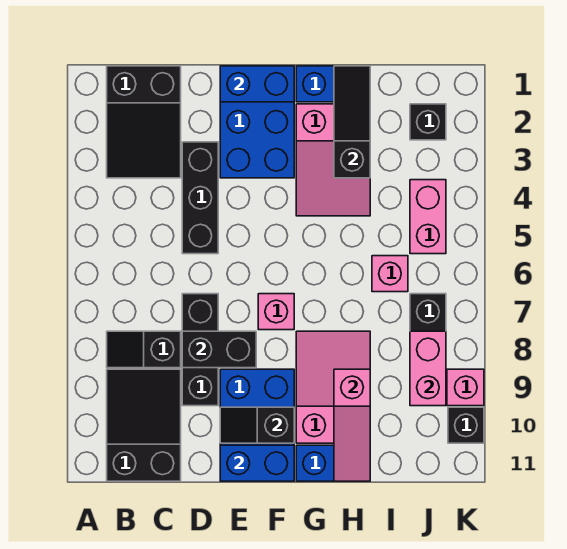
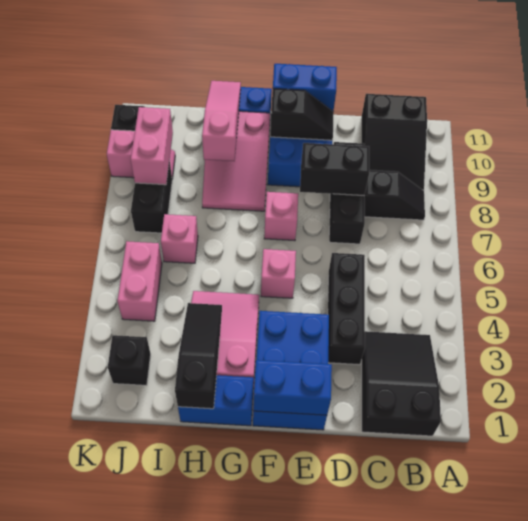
none -> pink brick F5 level 1
black slope H1:H3 level 2 top 3 -> black slope H1:H3 level 2 top 1

